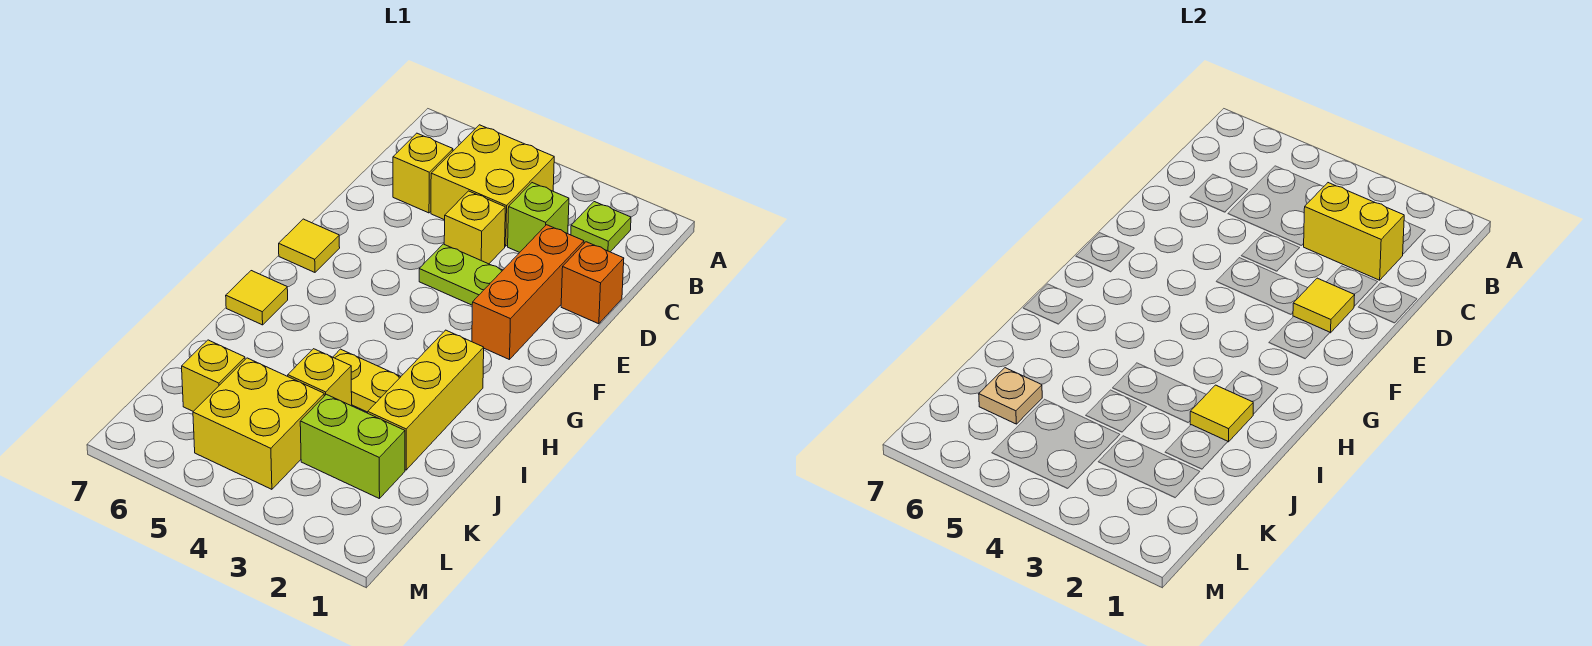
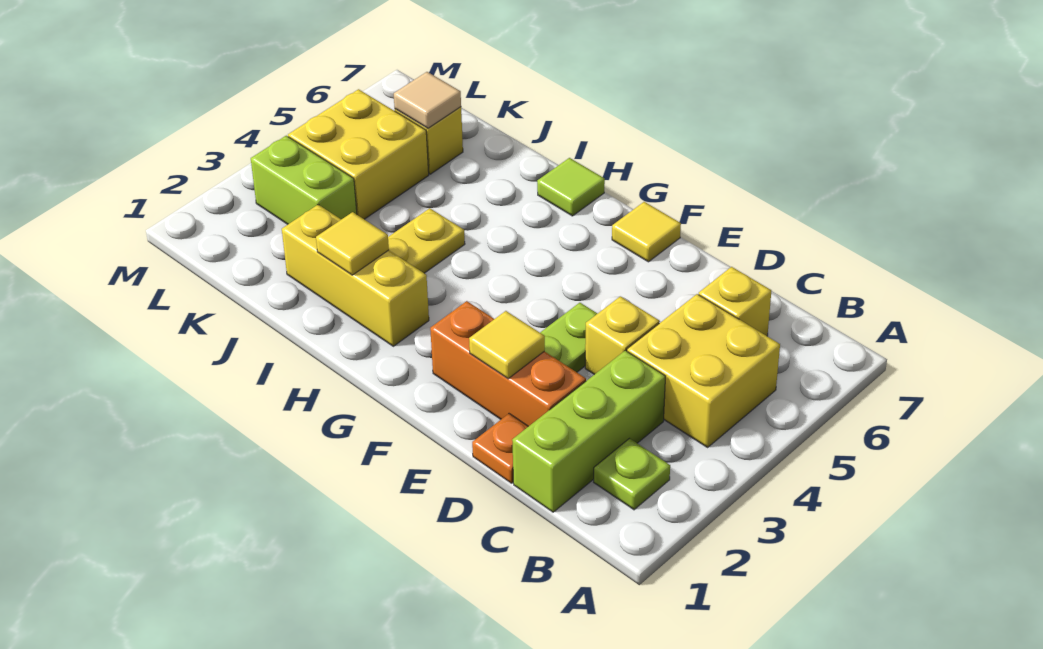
yellow brick C2:C3 level 2 -> none
lime brick C3 level 1 -> lime brick C1:C3 level 1
orange brick D1 level 1 -> orange plate D1 level 1
yellow tile H7 level 1 -> lime tile H7 level 1
yellow brick J4 level 1 -> none
lime brick K2:K3 level 1 -> lime brick K3:L3 level 1
tan plate K6 level 2 -> tan tile K6 level 2

